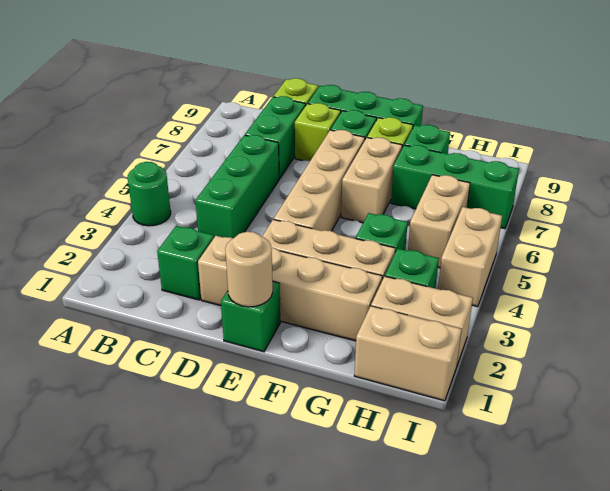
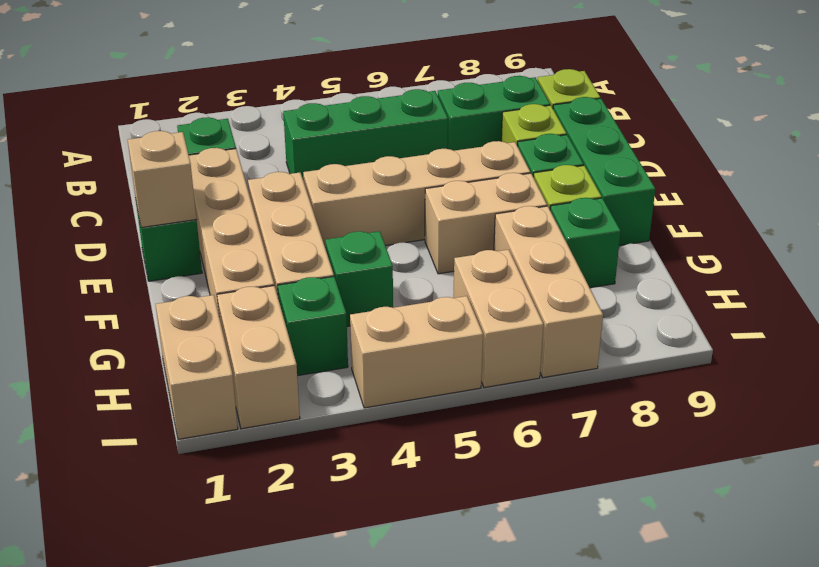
green round brick A4 level 1 -> none
tan round brick E1 level 2 -> tan brick E1 level 2
green brick G7:I7 level 1 -> tan brick G7:I7 level 1
tan brick H5:H6 level 1 -> tan brick H6:I6 level 1

